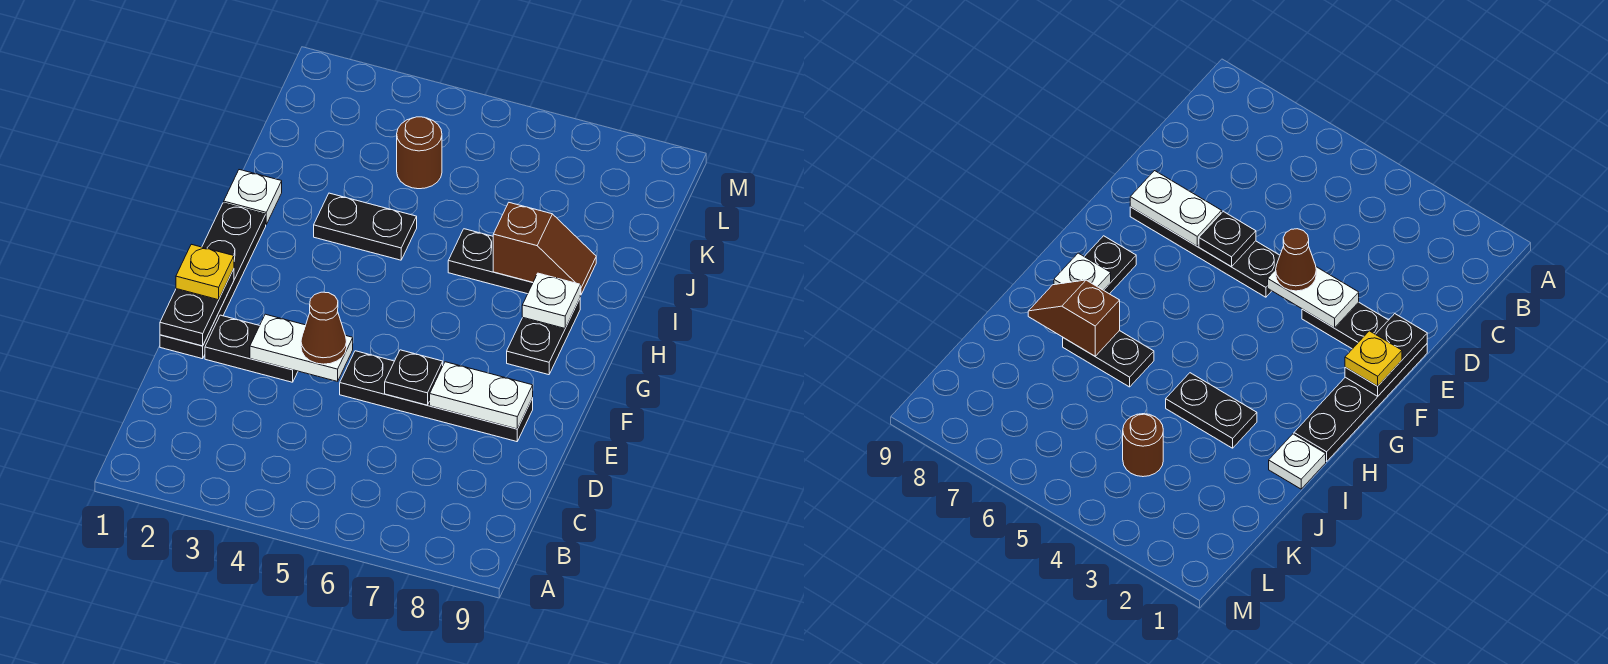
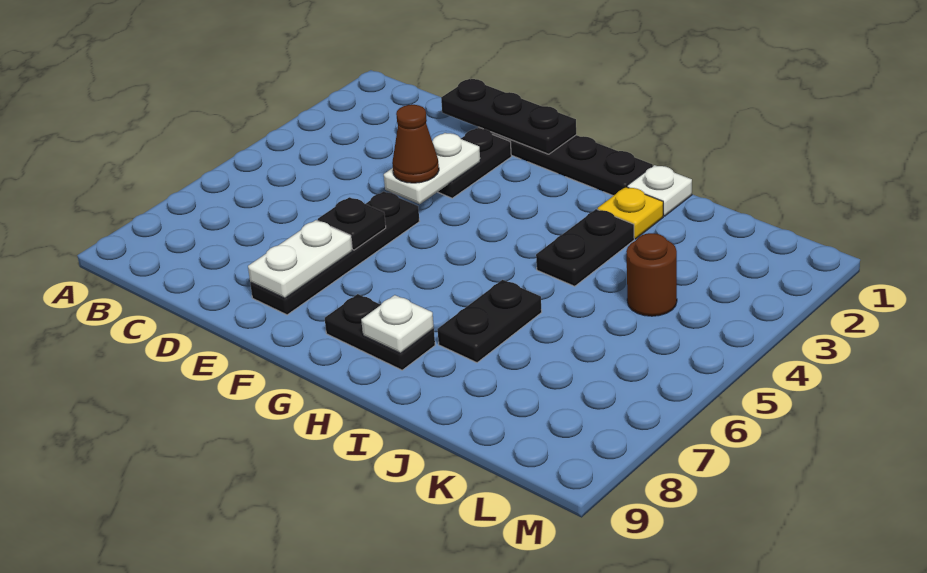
black plate E1:F1 level 2 -> black plate D1:F1 level 2
yellow plate F1 level 3 -> yellow plate I2 level 1
brown slope I7:I8 level 2 top 7 -> none

